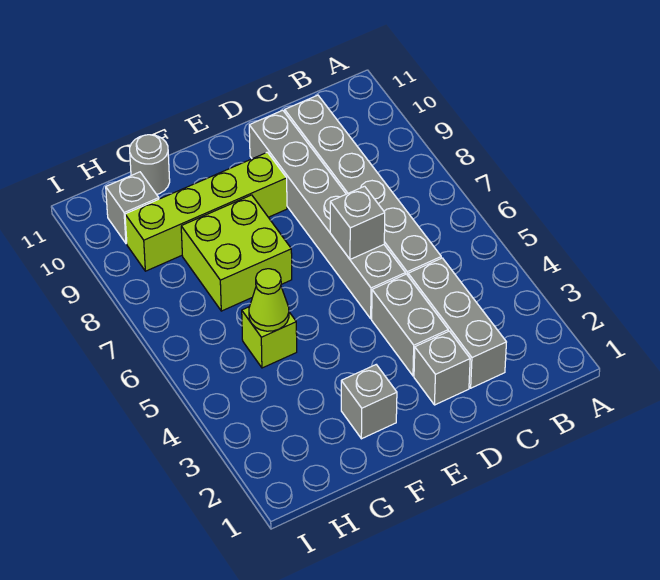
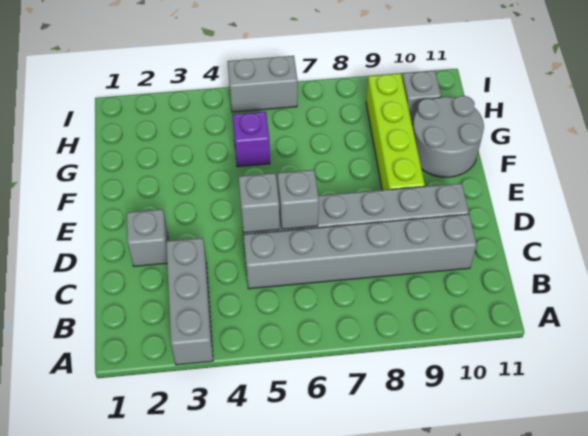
grey brick C2:C4 level 1 -> grey brick A3:C3 level 1
grey brick D3:D4 level 1 -> grey brick I5:I6 level 1
grey brick F2 level 1 -> grey brick D5 level 2
lime brick F7:G8 level 1 -> none
lime brick G5 level 1 -> purple brick G5 level 1
lime cone G5 level 2 -> none
grey round brick G11 level 1 -> grey round brick F10:G11 level 1

